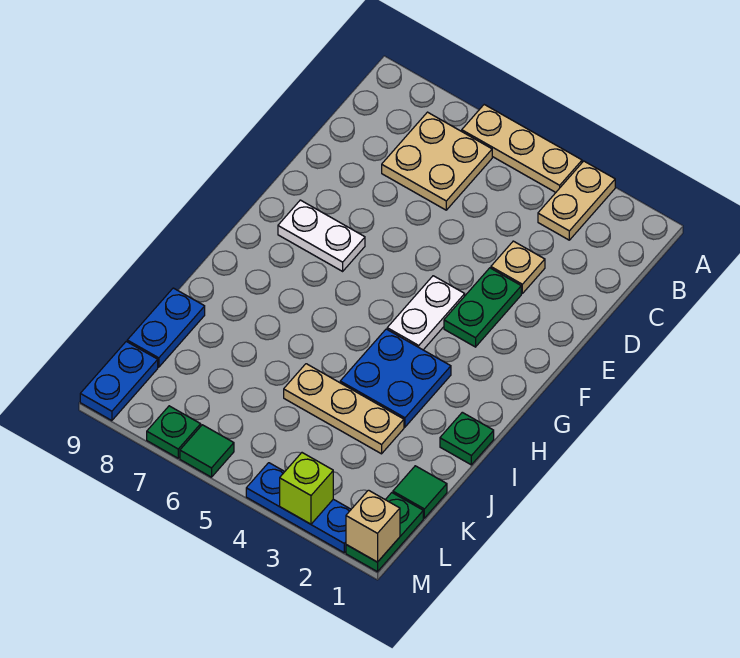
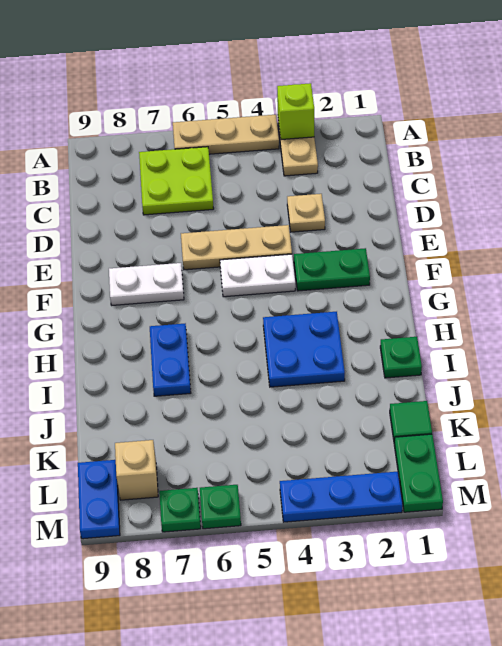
tan plate B6:C7 level 1 -> lime plate B6:C7 level 1
green plate E3:F3 level 1 -> green plate F2:F3 level 1
white plate F4:G4 level 1 -> white plate F4:F5 level 1
tan plate J3:J5 level 1 -> tan plate E4:E6 level 1
blue plate J9:K9 level 1 -> blue plate H7:I7 level 1
tan brick M1 level 2 -> tan brick L8 level 1
lime brick M3 level 2 -> lime brick A3 level 2
green tile M6 level 1 -> green plate M6 level 1

